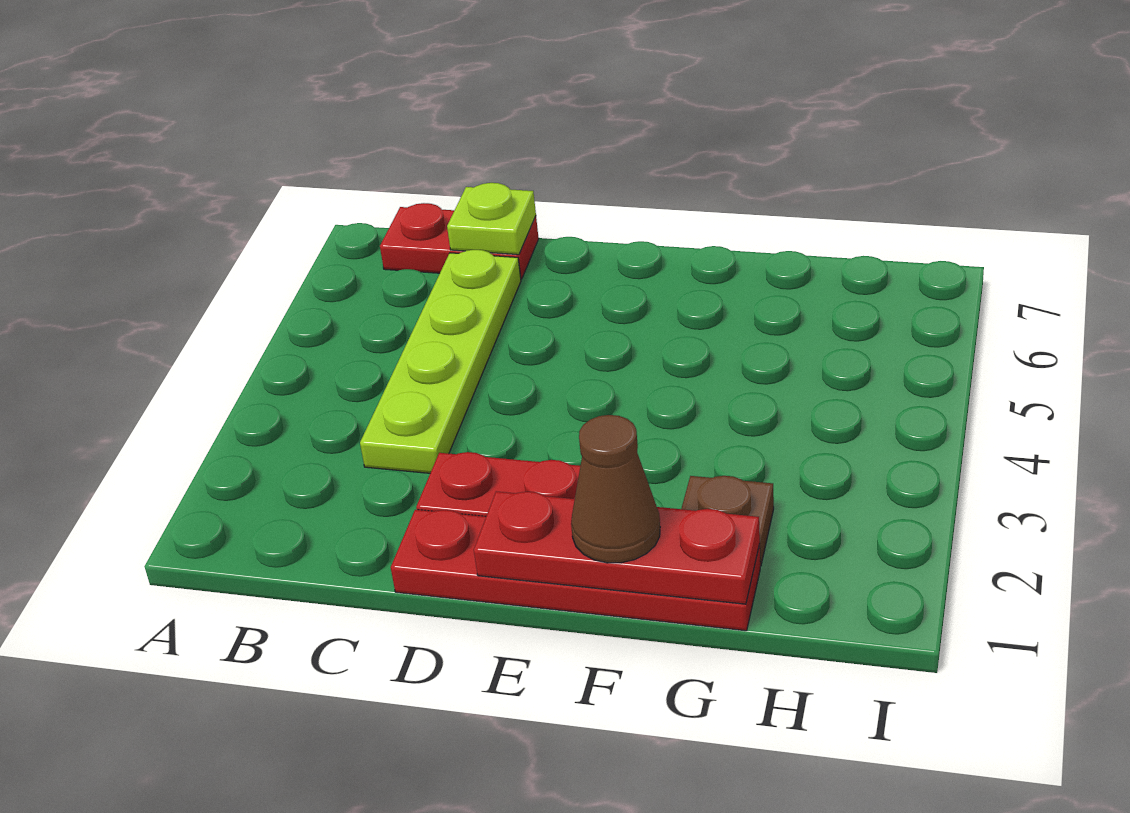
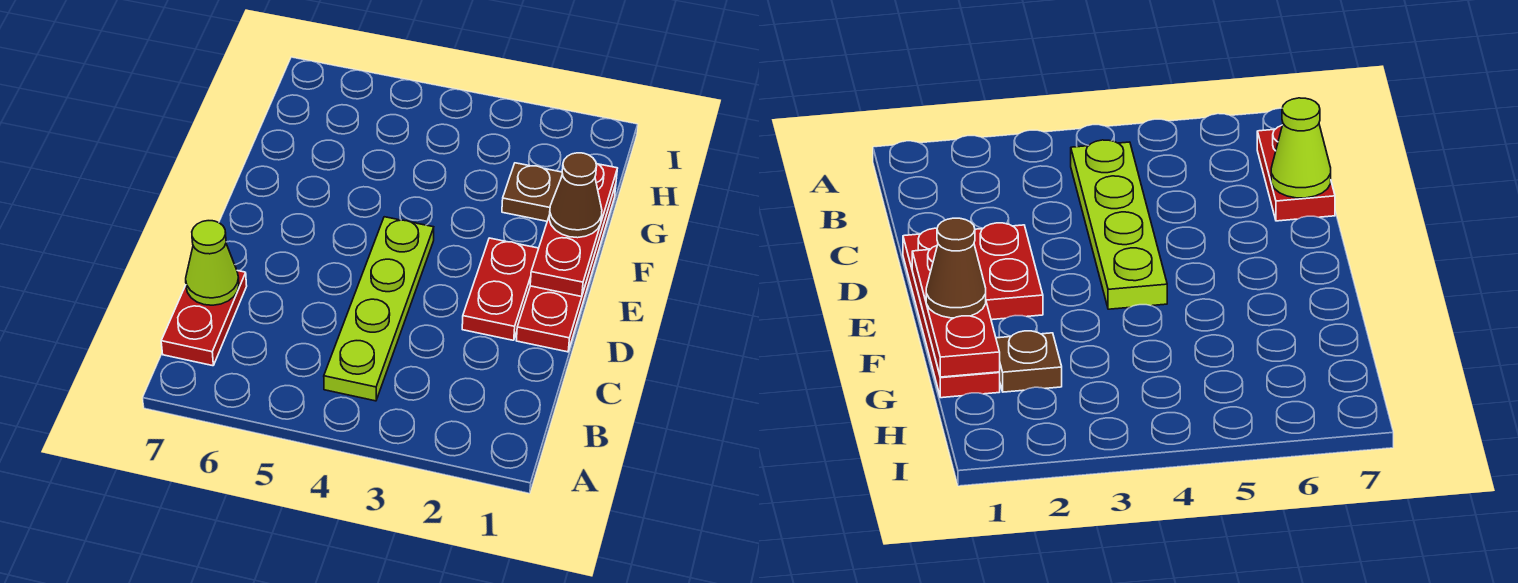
lime plate C3:C6 level 1 -> lime plate B4:E4 level 1
lime plate C7 level 2 -> lime cone C7 level 2

